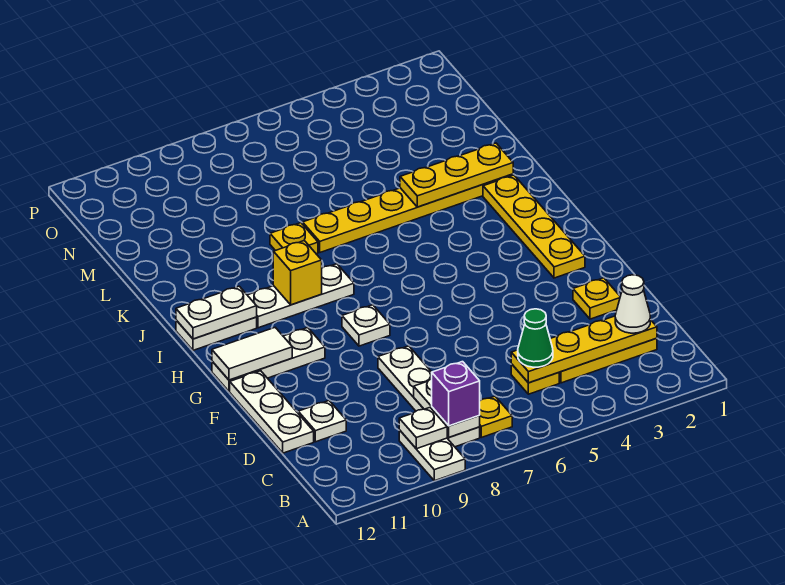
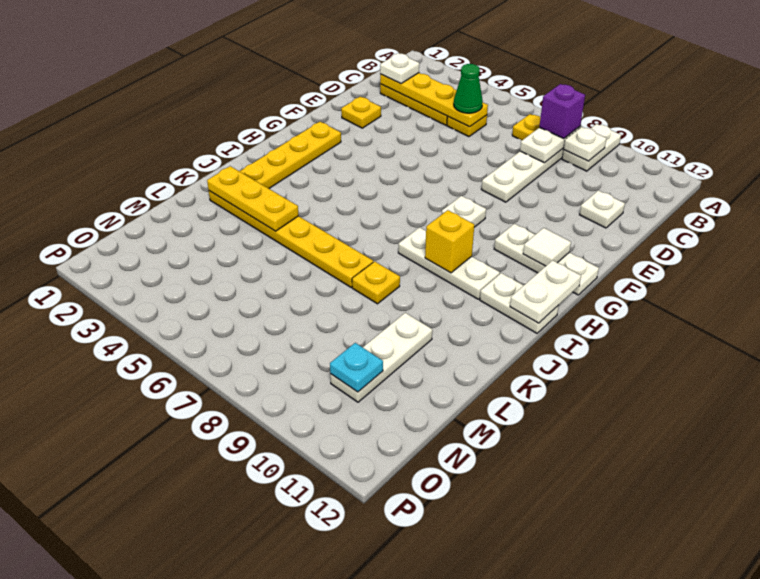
white cone C2 level 3 -> white plate C2 level 3
white plate D12:F12 level 1 -> white plate L10:N10 level 1
white tile G11:G12 level 2 -> white tile G11 level 2
white plate I11:I12 level 2 -> white plate H12:I12 level 2
none -> cyan plate N10 level 2

